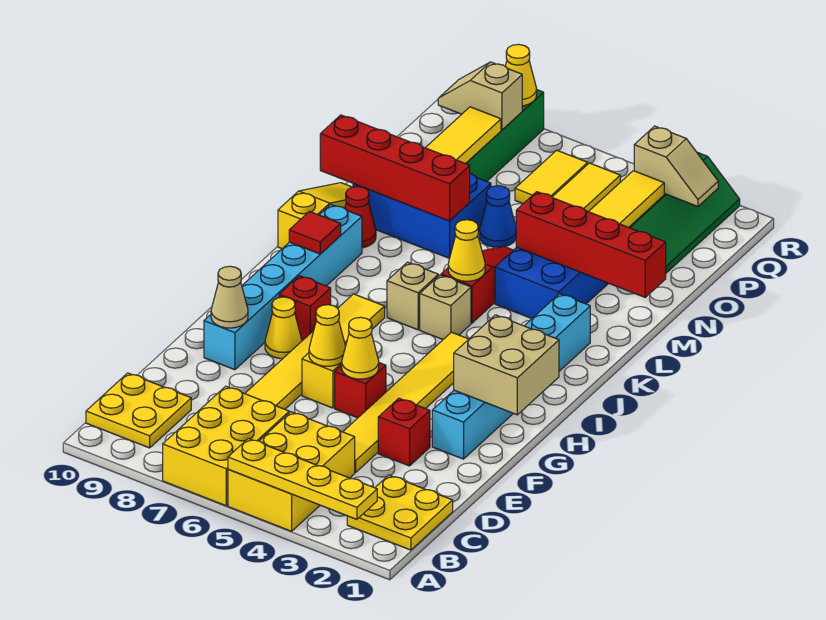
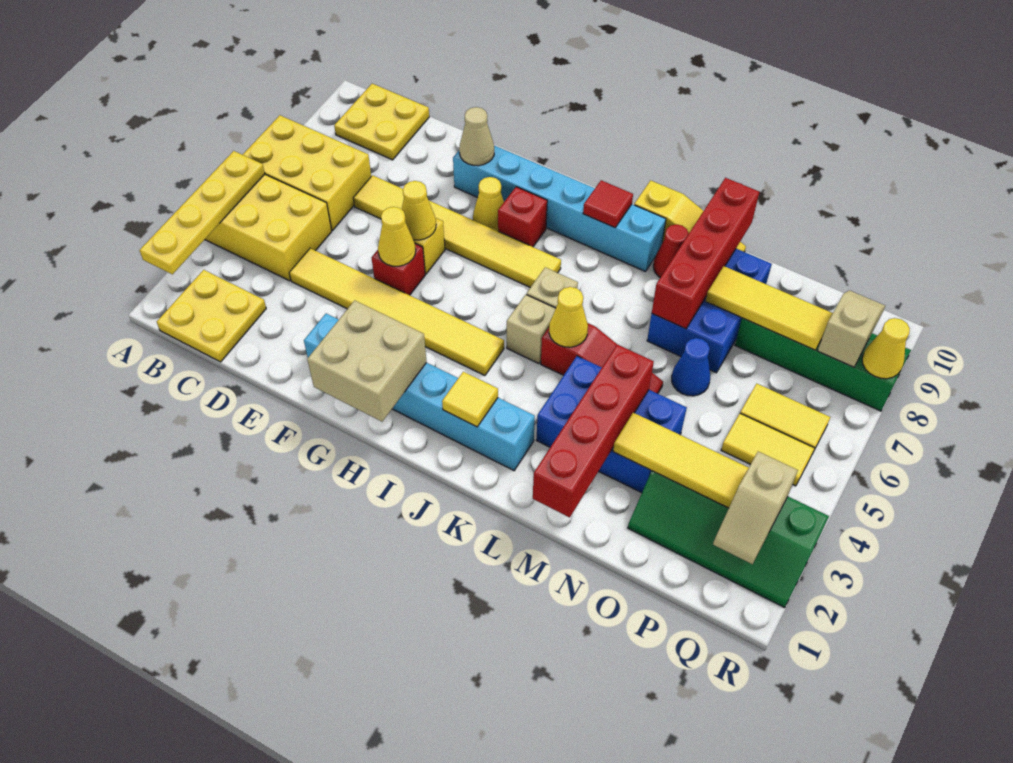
red brick E3 level 1 -> none
none -> yellow tile J2 level 2

